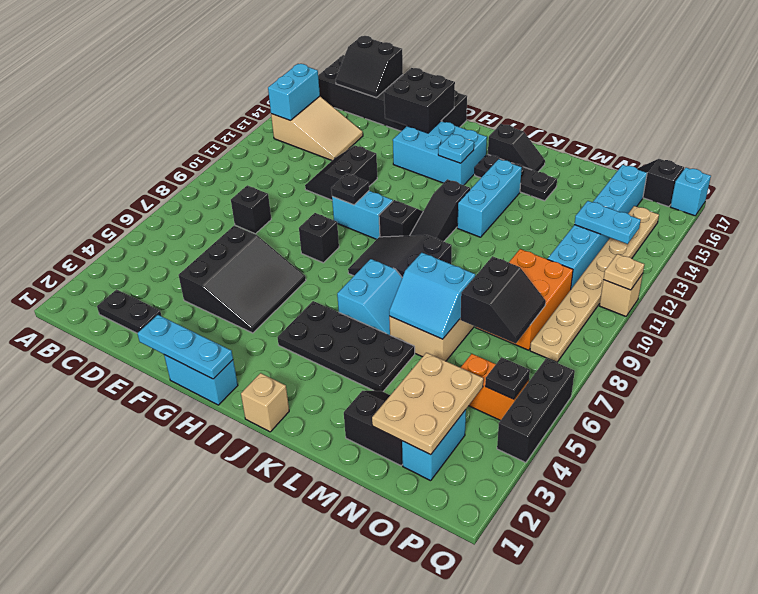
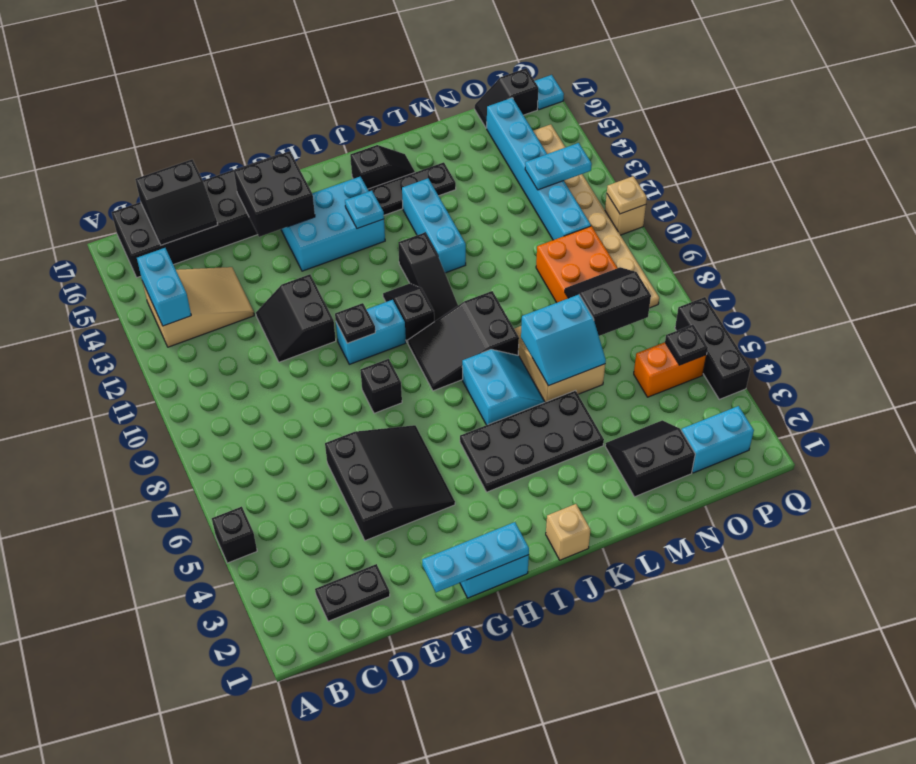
black brick D8 level 1 -> black brick A5 level 1
tan plate N2:O4 level 2 -> none
black slope N7:O8 level 2 top N -> black slope N7:O8 level 2 top 7
cyan brick O2:O3 level 1 -> cyan brick O2:P2 level 1
cyan brick Q17 level 1 -> cyan plate Q17 level 1

